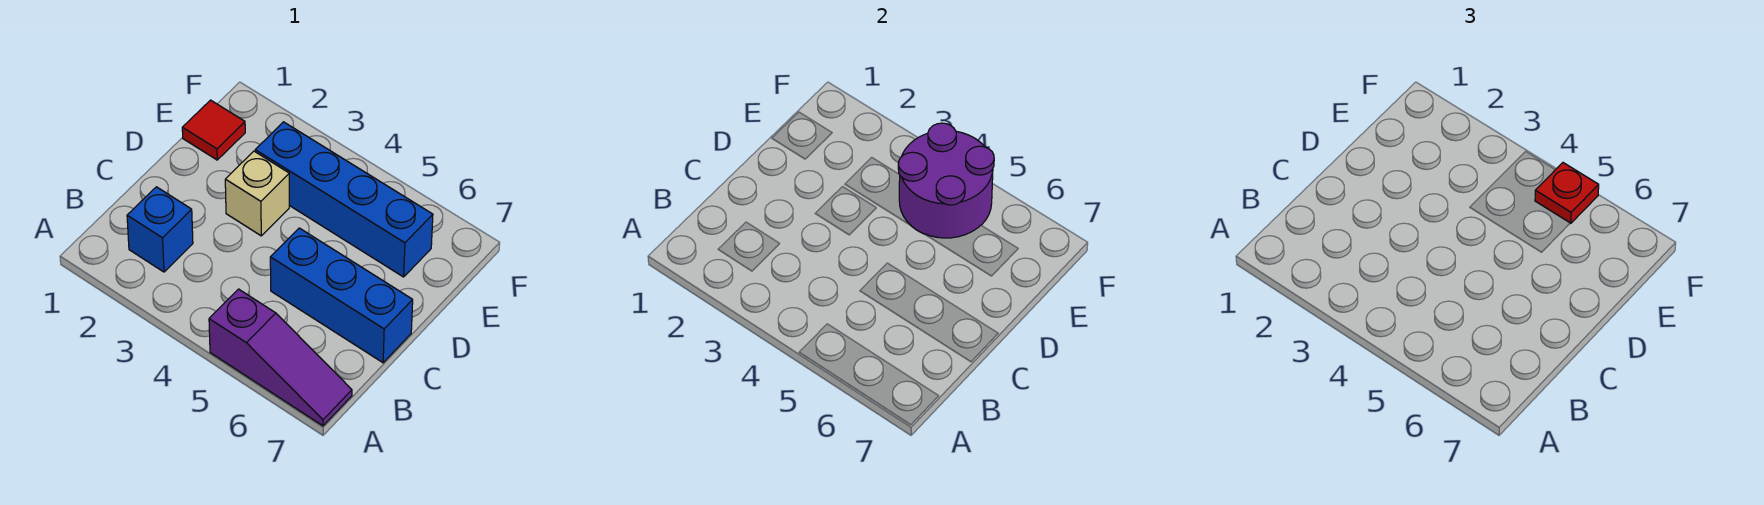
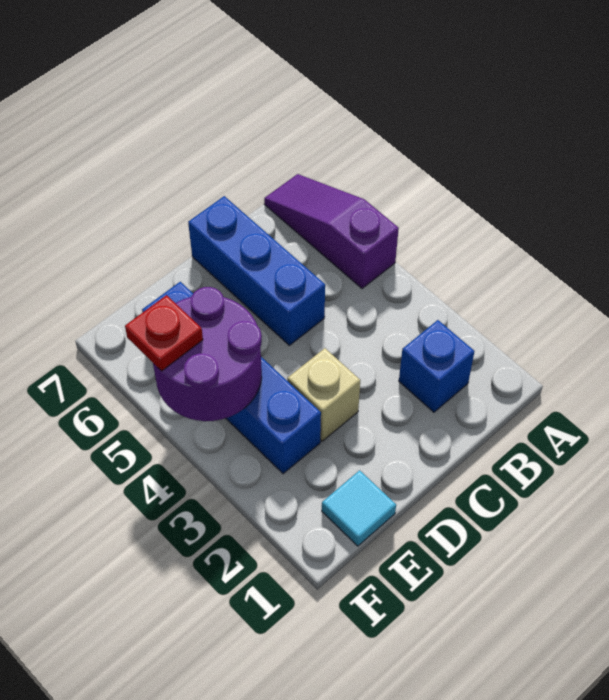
red tile E1 level 1 -> cyan tile E1 level 1

